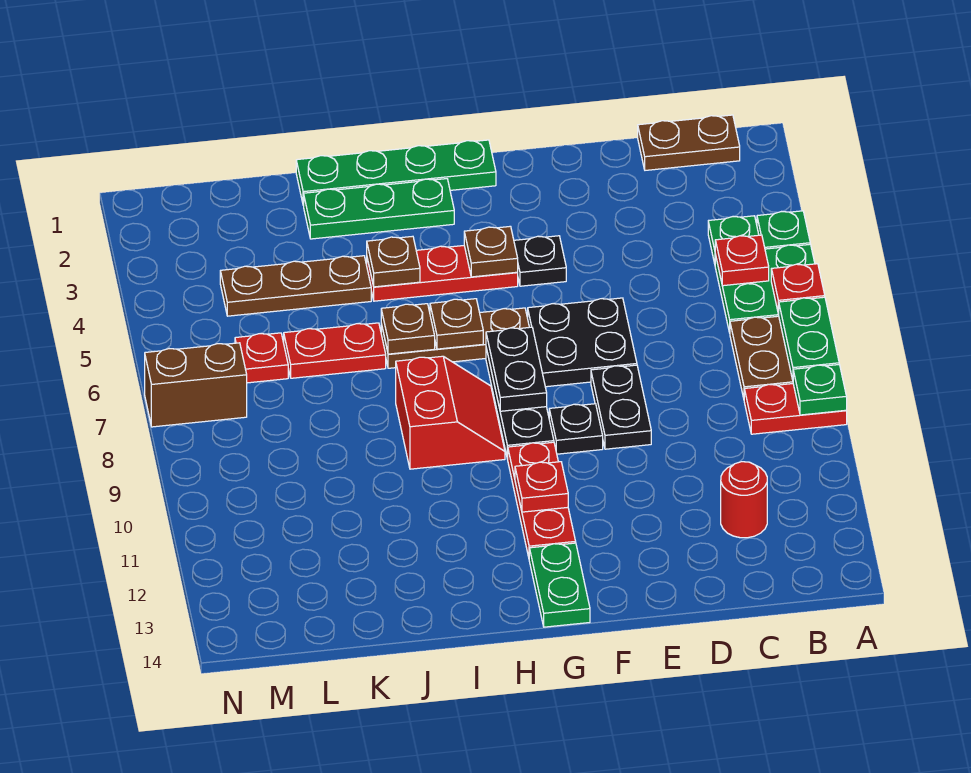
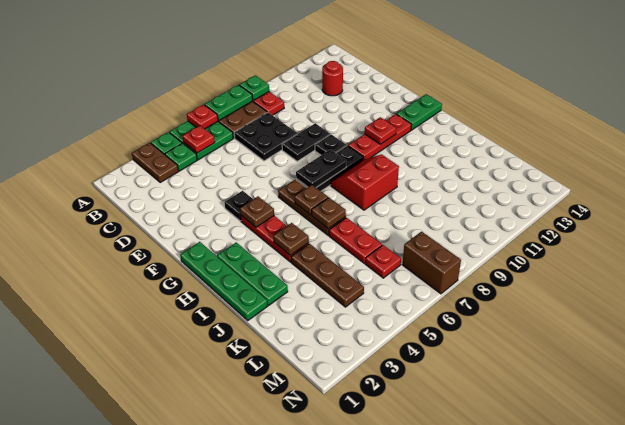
brown plate B1:C1 level 1 -> brown plate A3:B3 level 1
black plate E6:F7 level 1 -> black plate C7:D8 level 1

